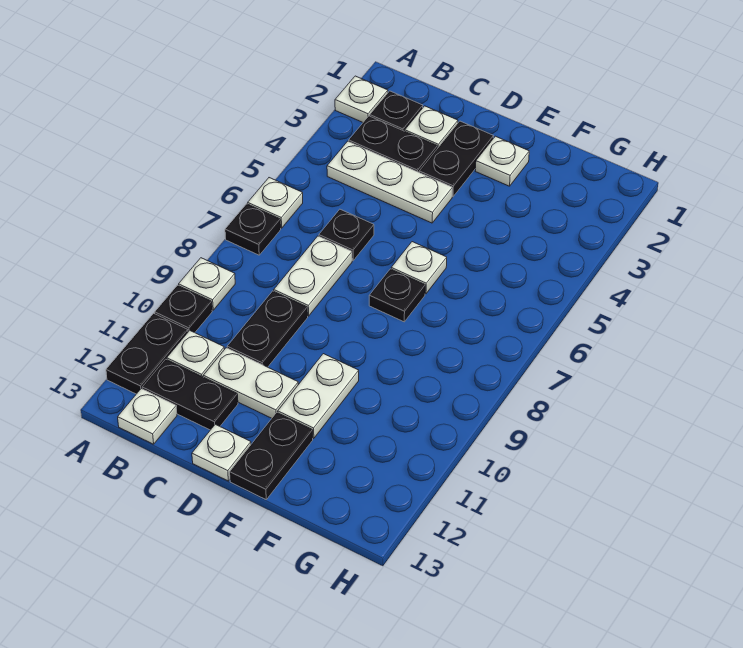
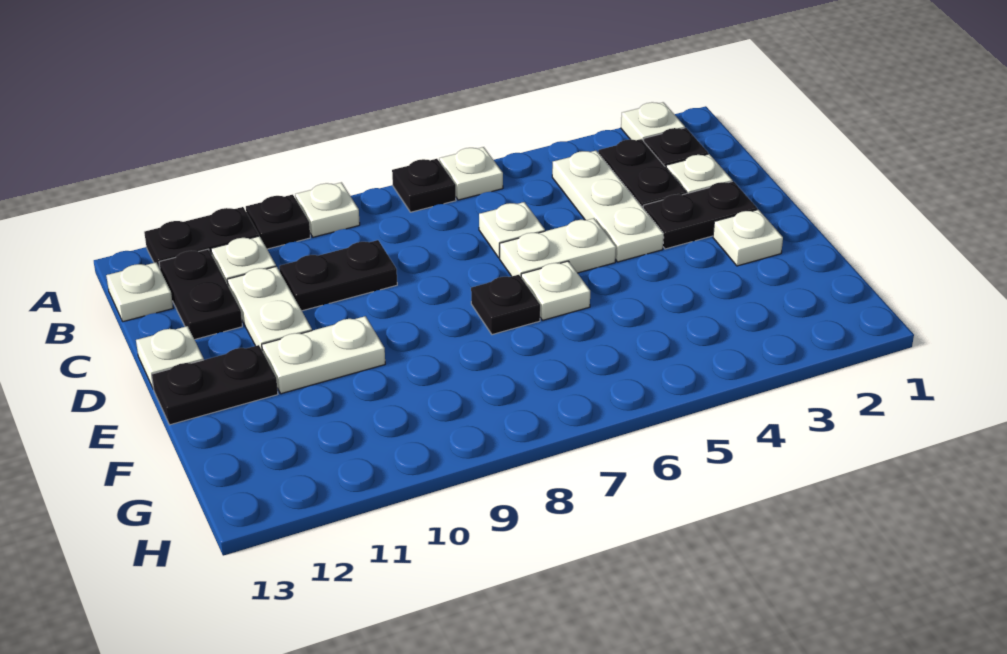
black plate C6 level 1 -> white plate C6 level 1
white plate C7:C8 level 1 -> white plate D5:D6 level 1

